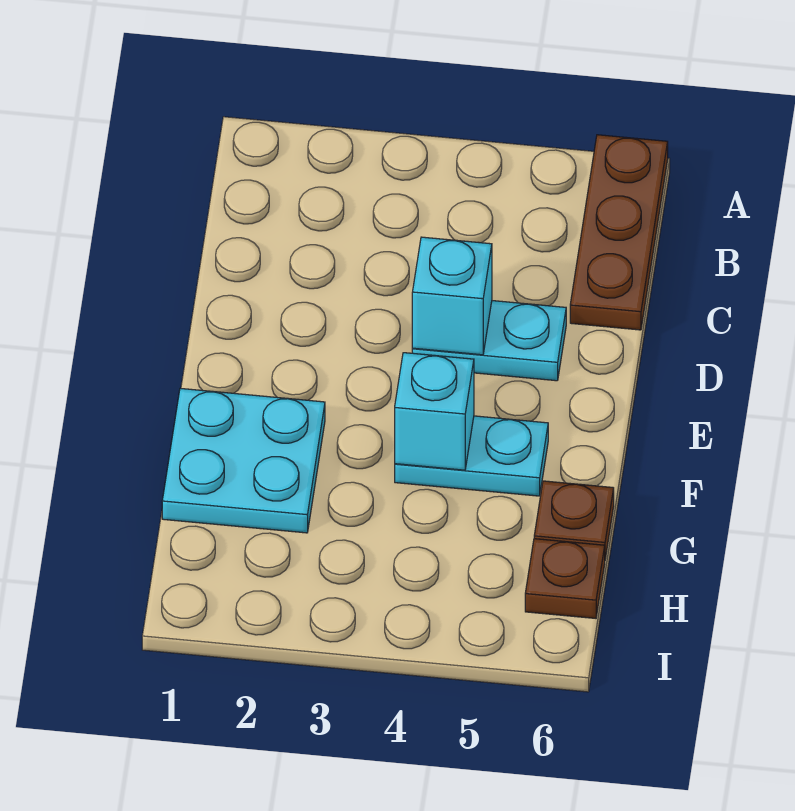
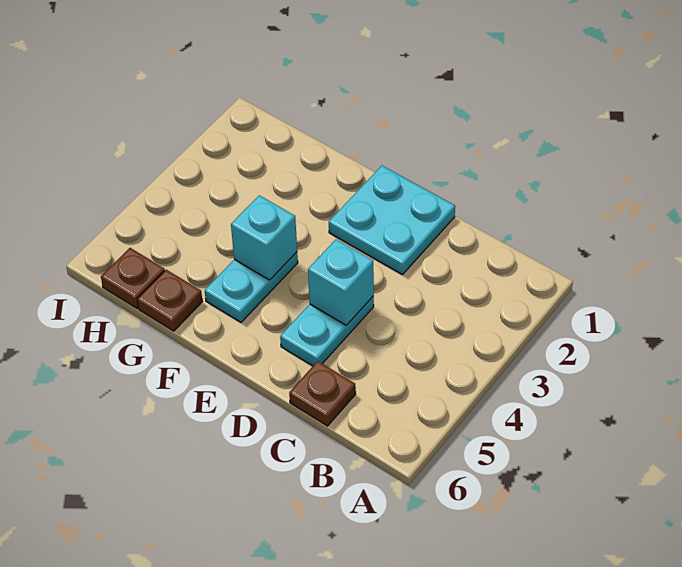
brown plate A6:C6 level 1 -> brown plate C6 level 1
cyan plate F1:G2 level 1 -> cyan plate D1:E2 level 1

